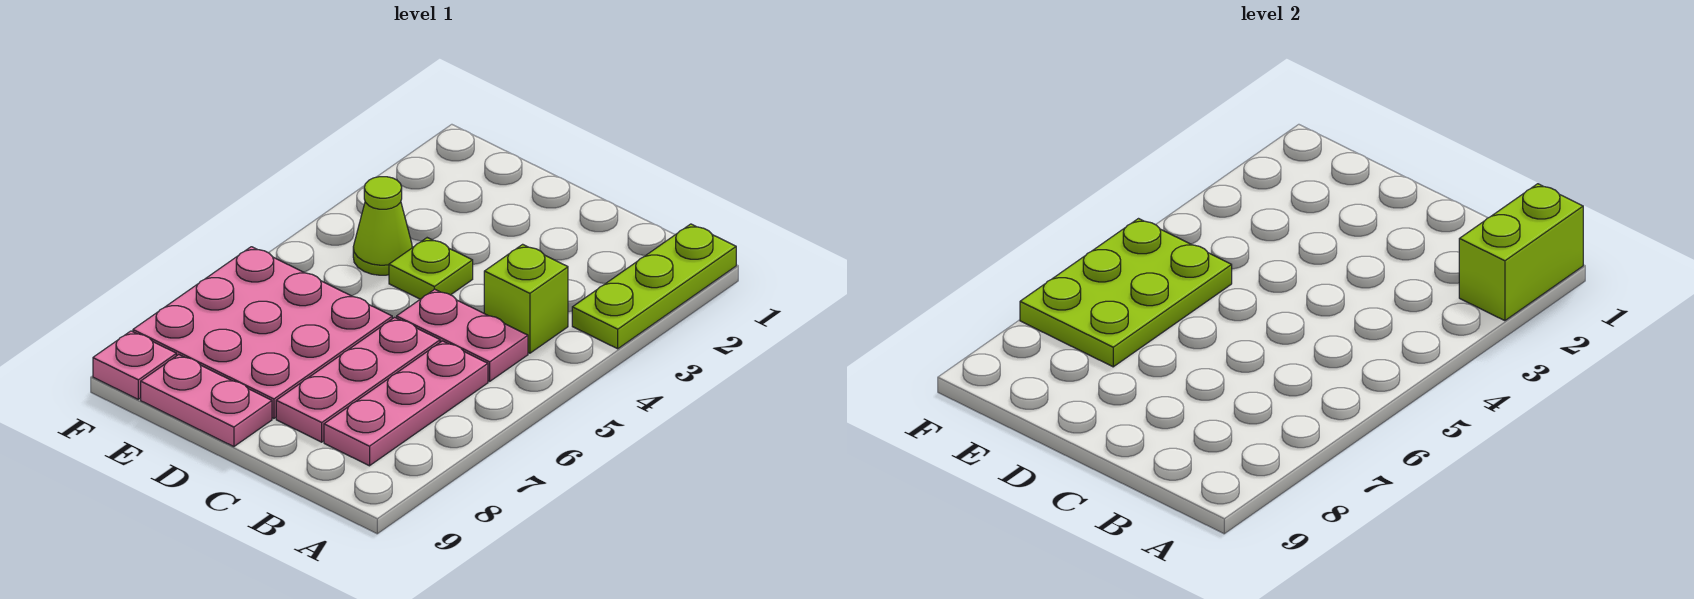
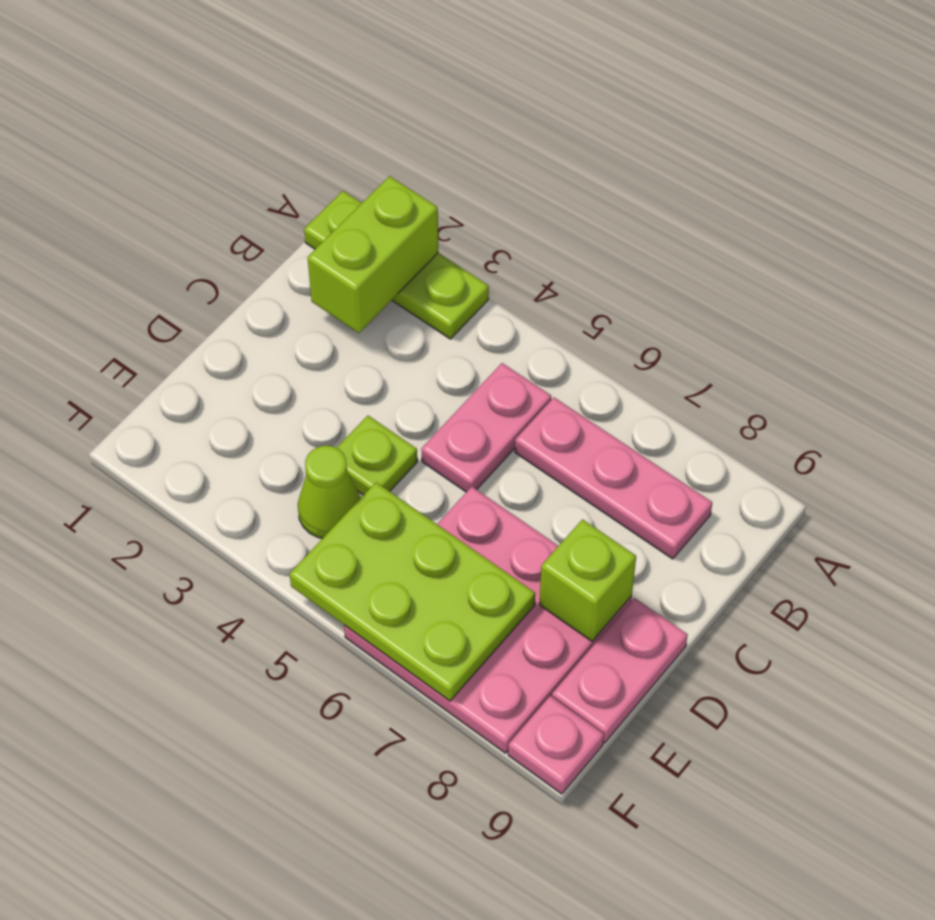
lime brick A1:A2 level 2 -> lime brick A2:B2 level 2
lime brick B4 level 1 -> lime brick D8 level 2
pink plate C6:C8 level 1 -> none

